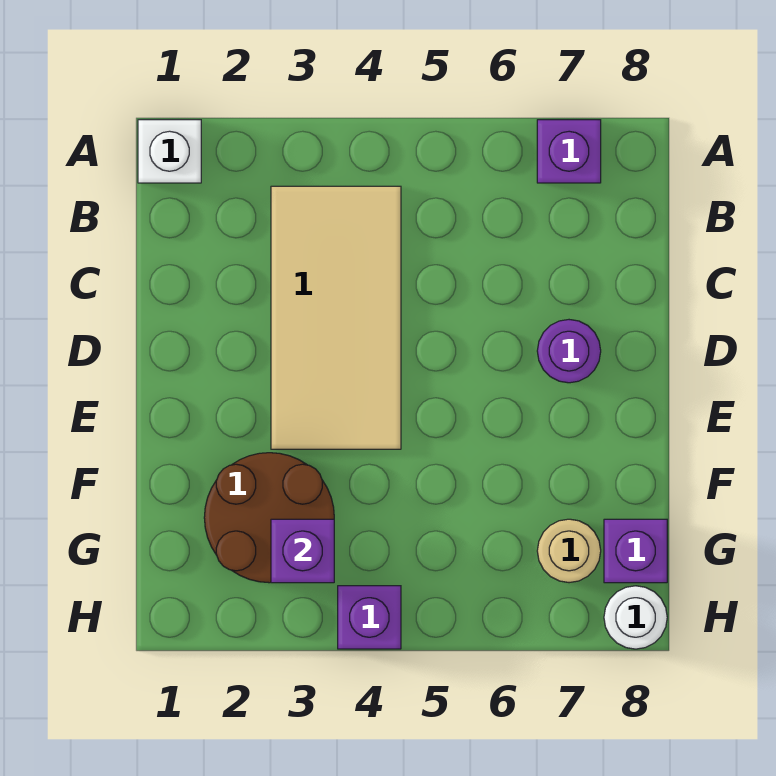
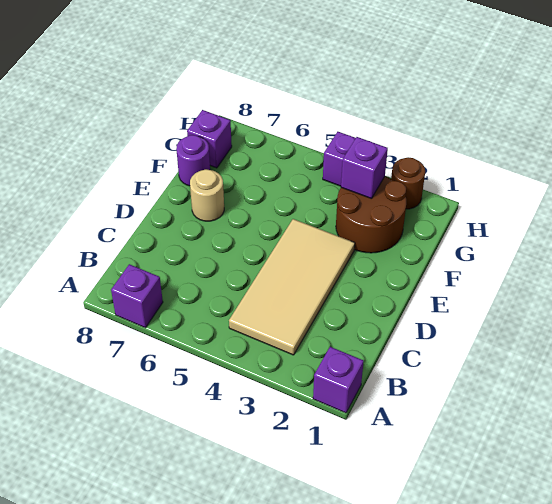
white brick A1 level 1 -> purple brick A1 level 1
purple round brick D7 level 1 -> purple round brick F8 level 1
tan round brick G7 level 1 -> tan round brick E7 level 1
none -> brown round brick H2 level 1
white round brick H8 level 1 -> none

